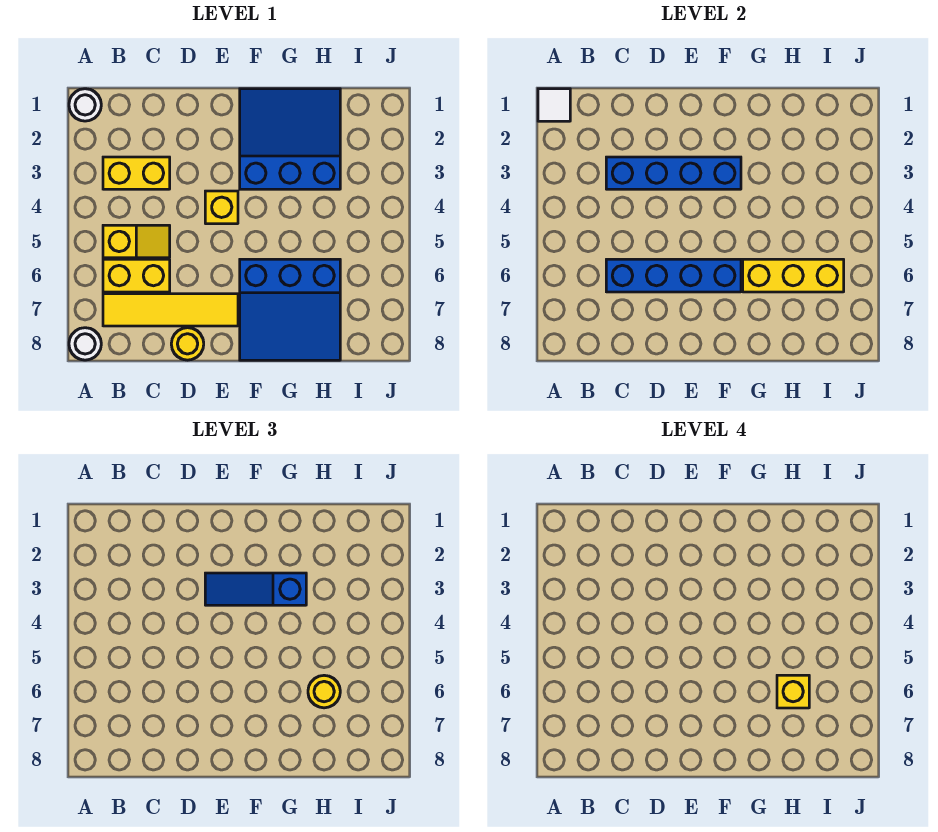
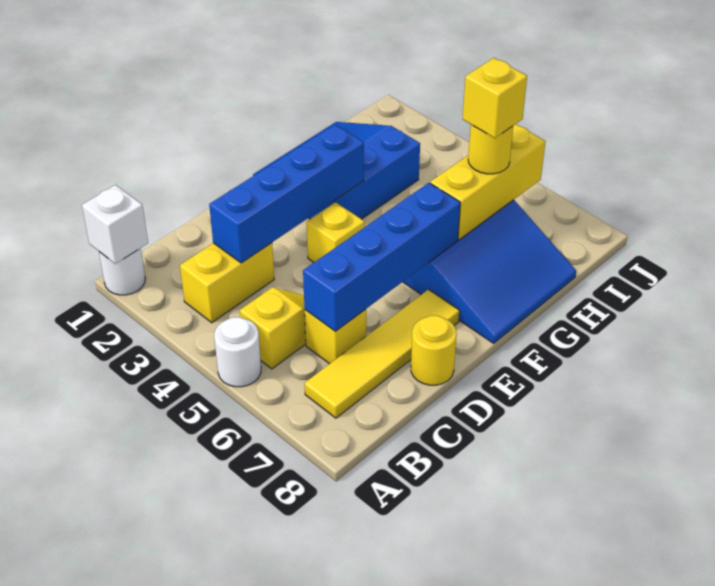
white tile A1 level 2 -> white brick A1 level 2
white round brick A8 level 1 -> white round brick A5 level 1
yellow brick B6:C6 level 1 -> yellow brick C6 level 1
blue slope E3:G3 level 3 top G -> none

